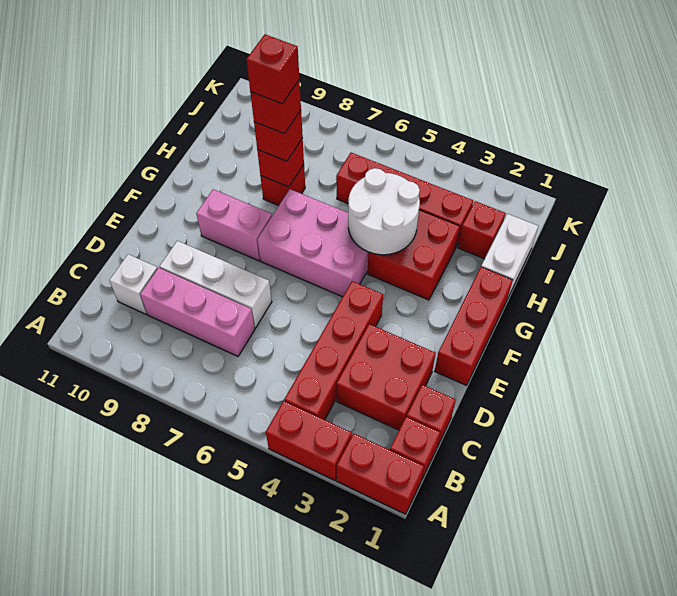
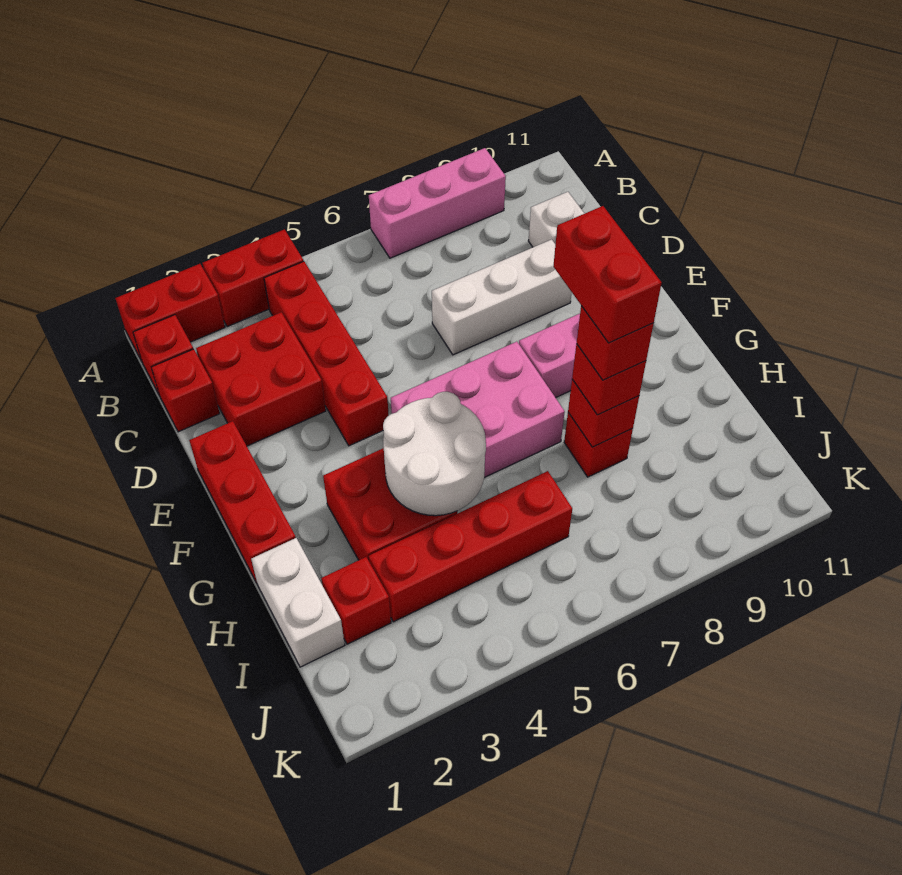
pink brick C7:C9 level 1 -> pink brick A7:A9 level 1
red brick H8 level 5 -> red brick G8:H8 level 5

